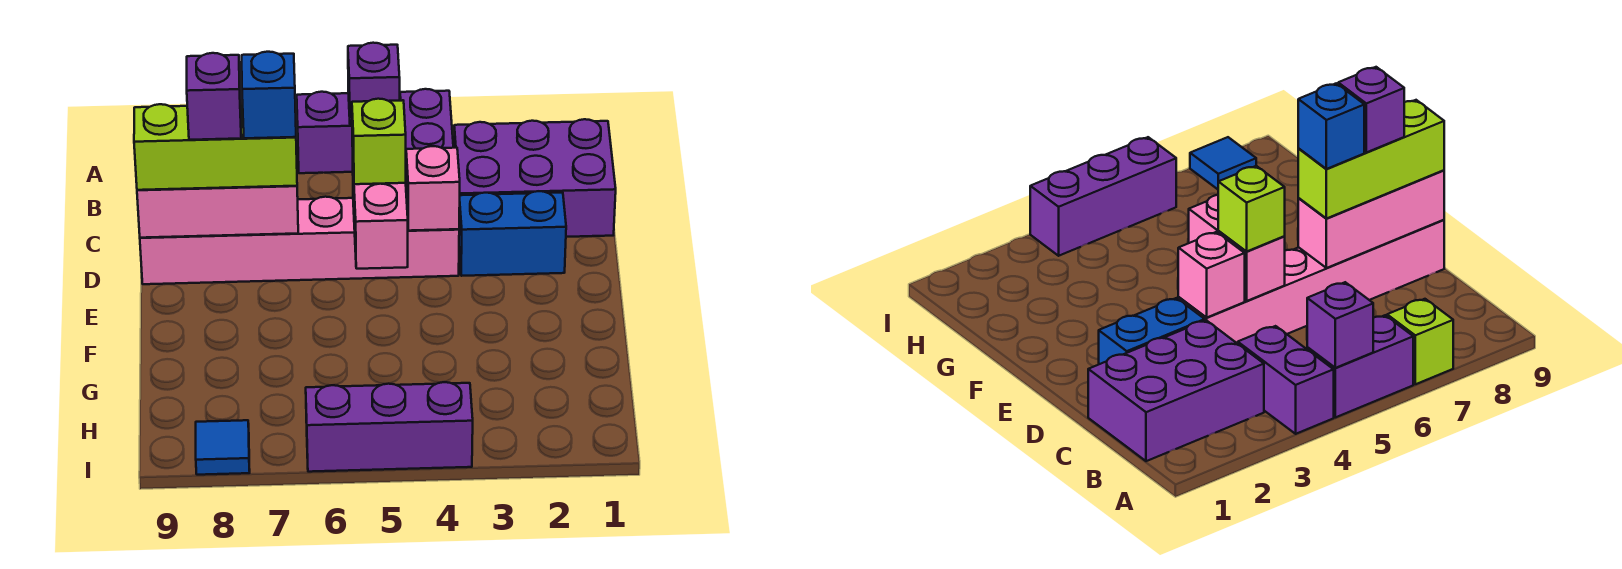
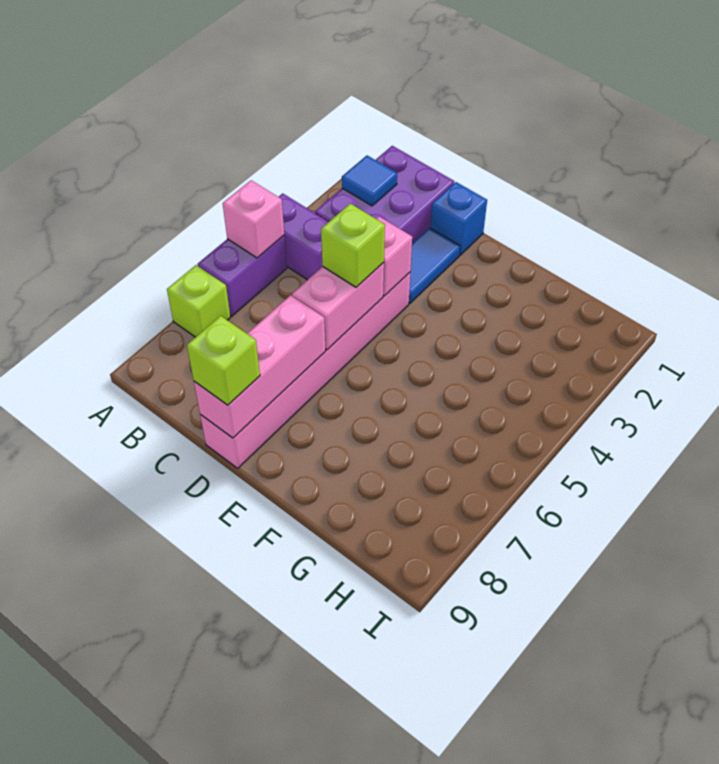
purple brick A5 level 2 -> pink brick A5 level 2
blue brick D2:D3 level 1 -> blue tile D2:D3 level 1
pink brick D5:E5 level 2 -> pink brick D5:D6 level 2
lime brick D7:D9 level 3 -> lime brick D9 level 3
blue brick D7 level 4 -> blue brick D1 level 1
purple brick D8 level 4 -> none
purple brick I4:I6 level 1 -> none
blue tile I8 level 1 -> blue tile B2 level 2

